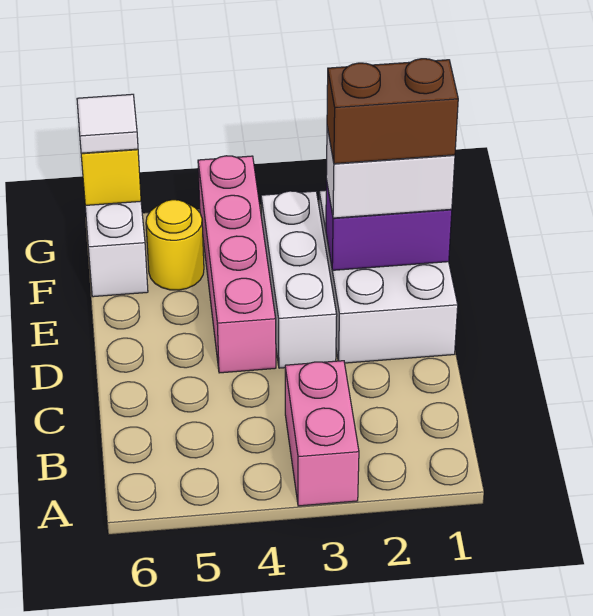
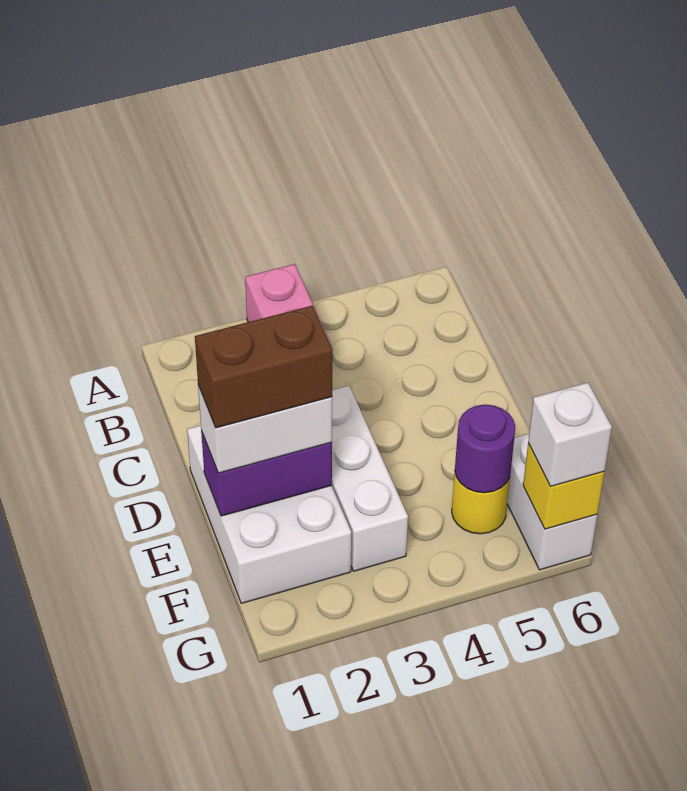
pink brick D4:G4 level 1 -> none
none -> purple round brick F5 level 2
white tile G6 level 3 -> white brick G6 level 3

